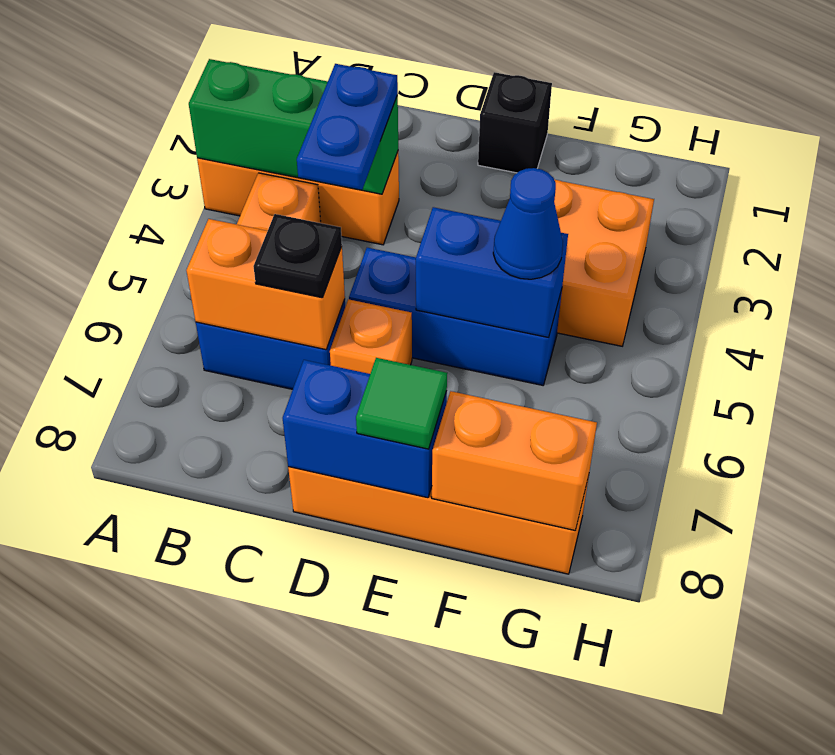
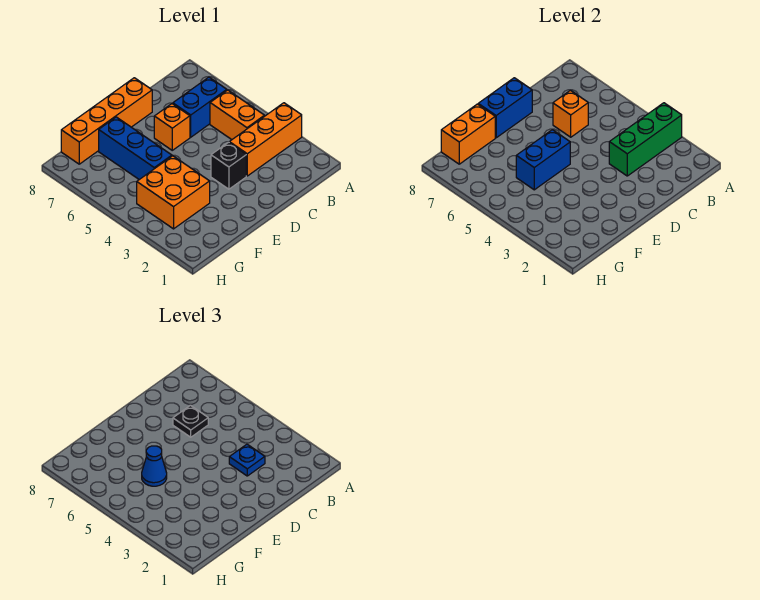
orange brick B6:C6 level 2 -> orange brick C6 level 2
blue plate C3:C4 level 3 -> blue plate C3 level 3
blue brick D5:F5 level 1 -> blue brick F5:F7 level 1
black brick E1 level 1 -> black brick D3 level 1
green tile E8 level 3 -> none

